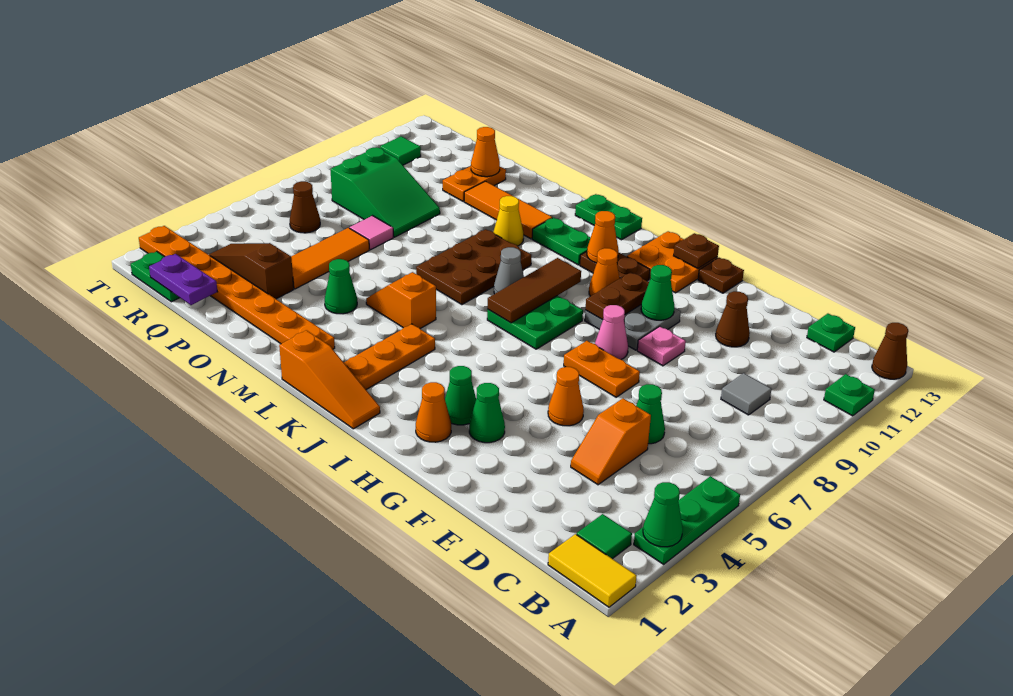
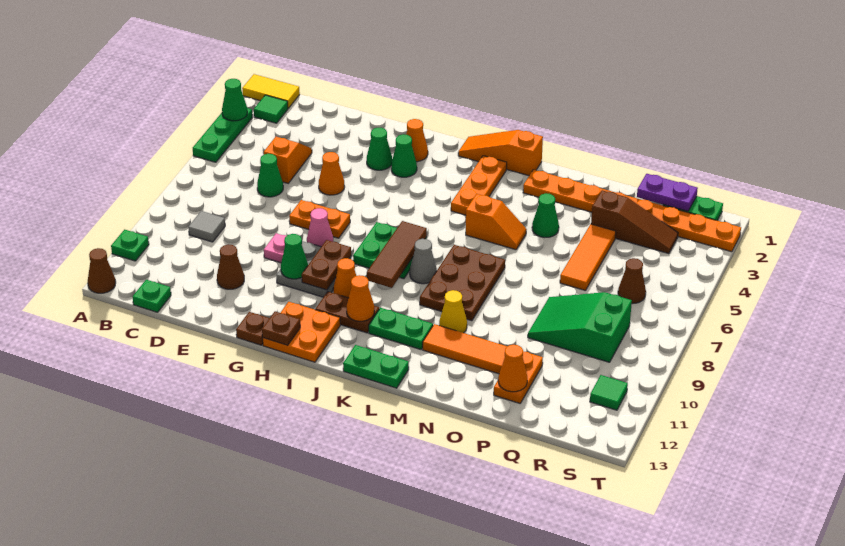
pink tile P7 level 1 -> none

